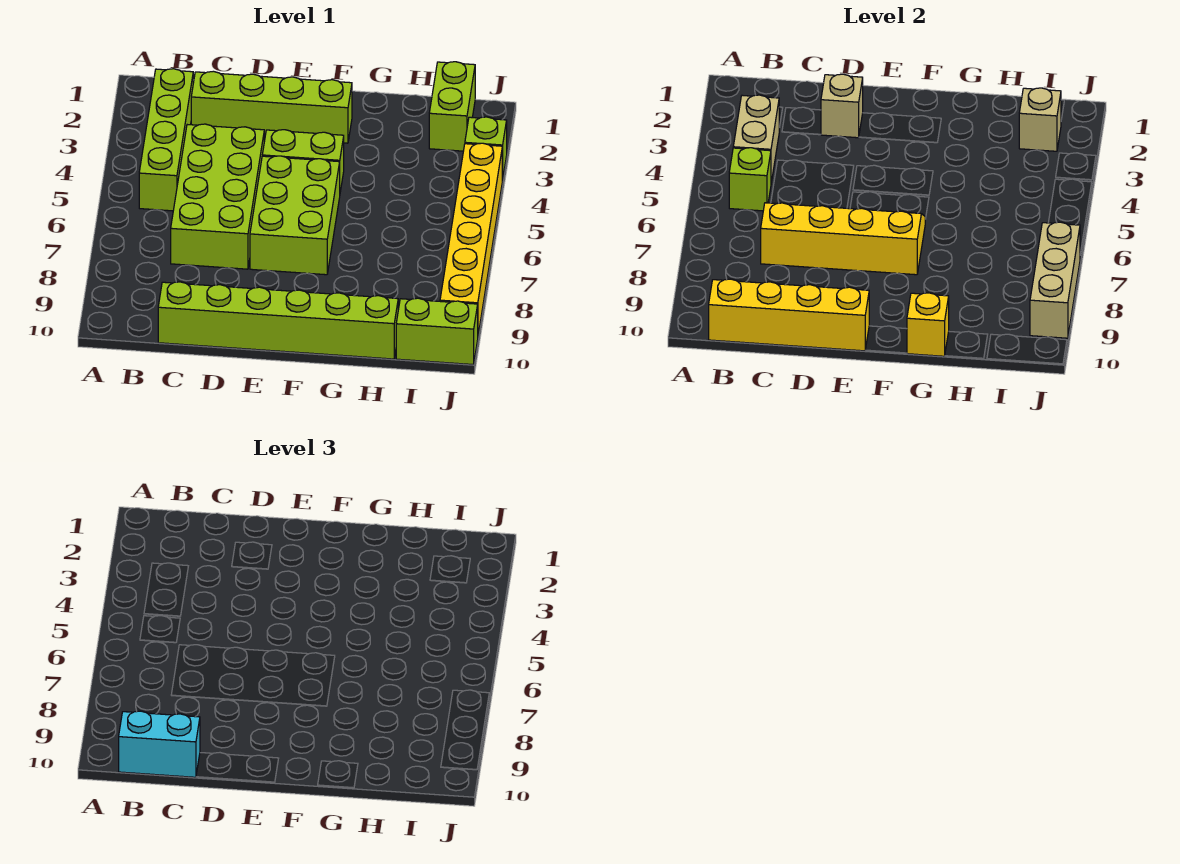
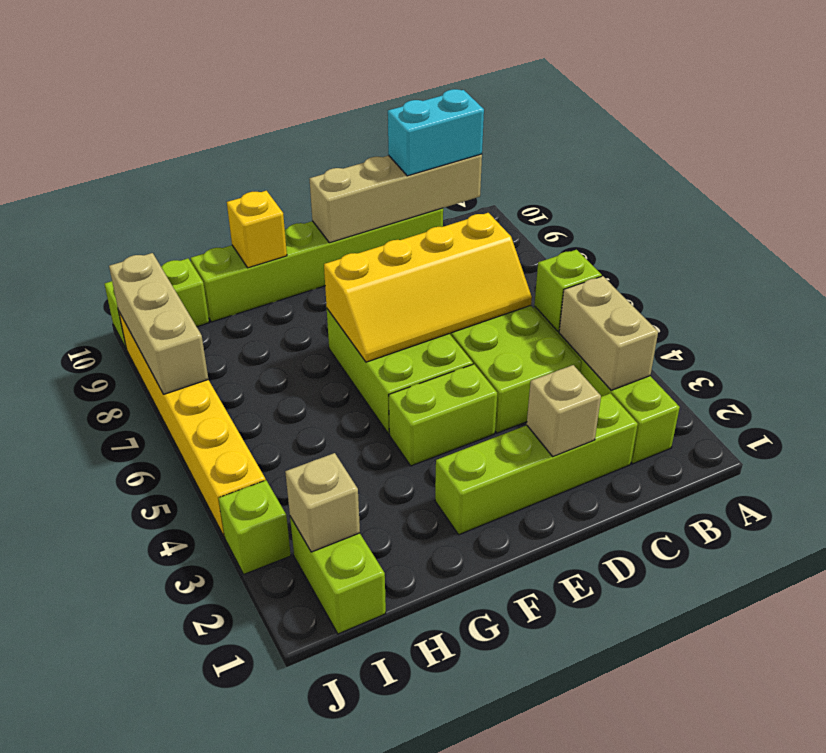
yellow brick B10:E10 level 2 -> tan brick B10:E10 level 2

